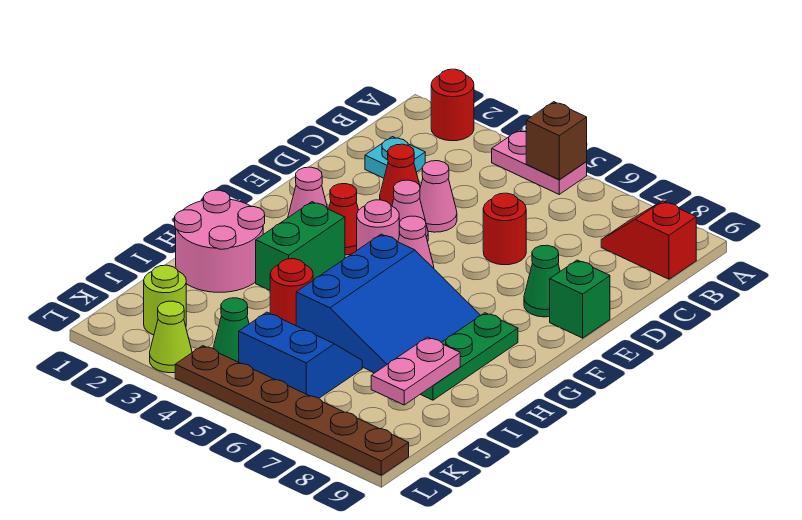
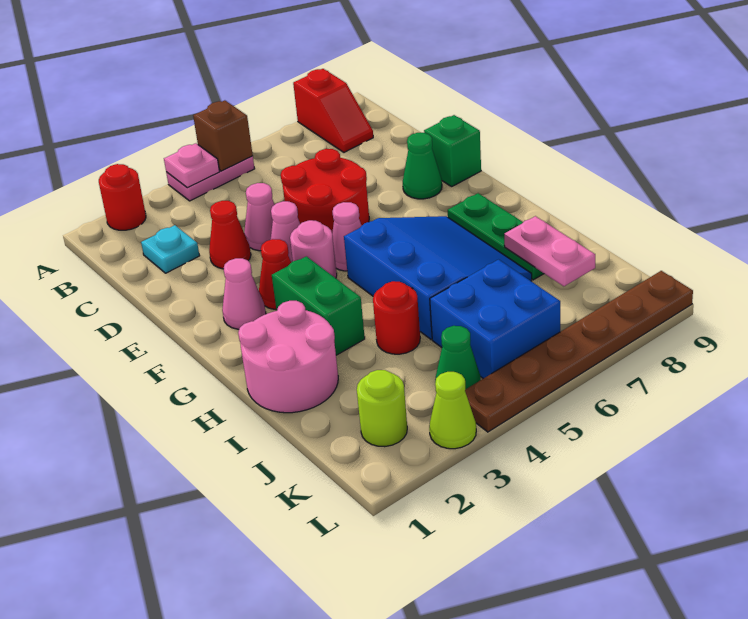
none -> pink plate A4 level 2
red slope B8:B9 level 1 top 9 -> red slope A8:B8 level 1 top A
red round brick D6 level 1 -> red round brick D5:E6 level 1
blue slope J5:K6 level 1 top K -> blue brick J5:K6 level 1

